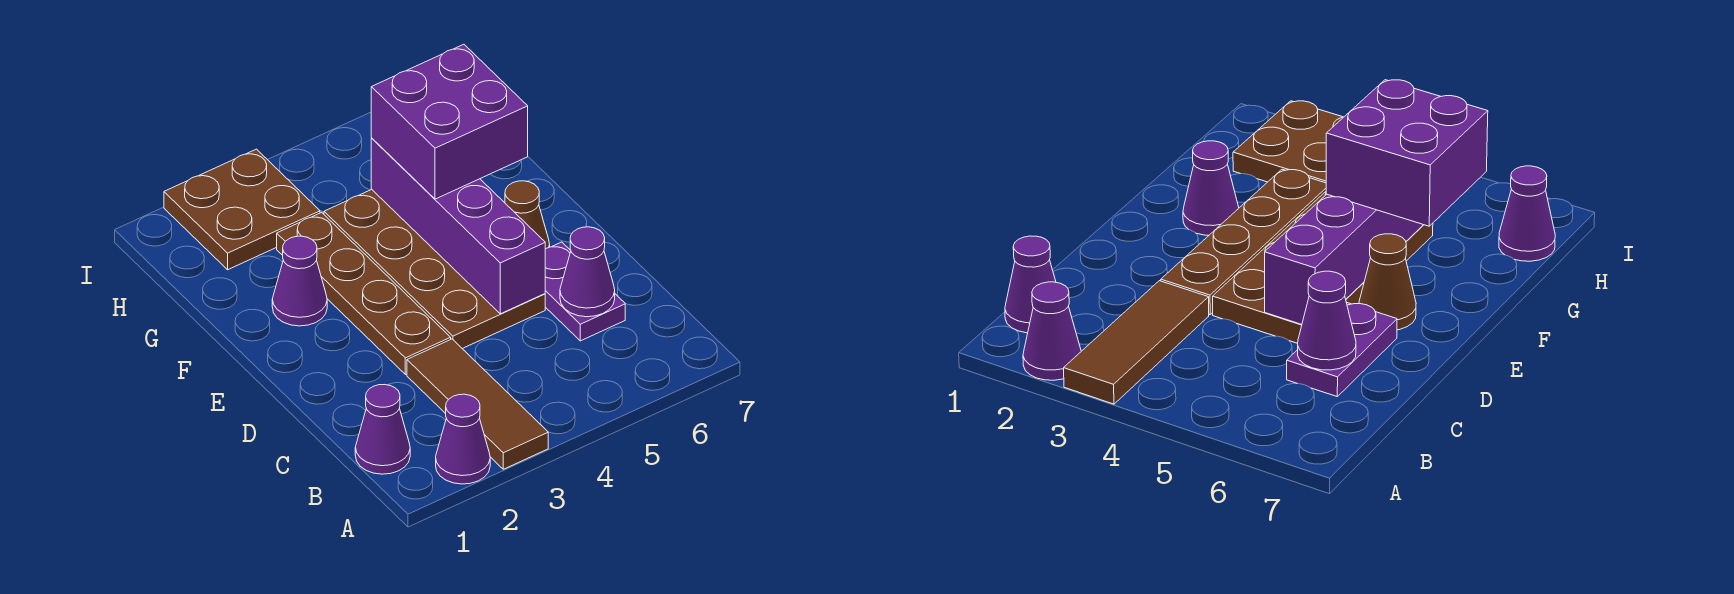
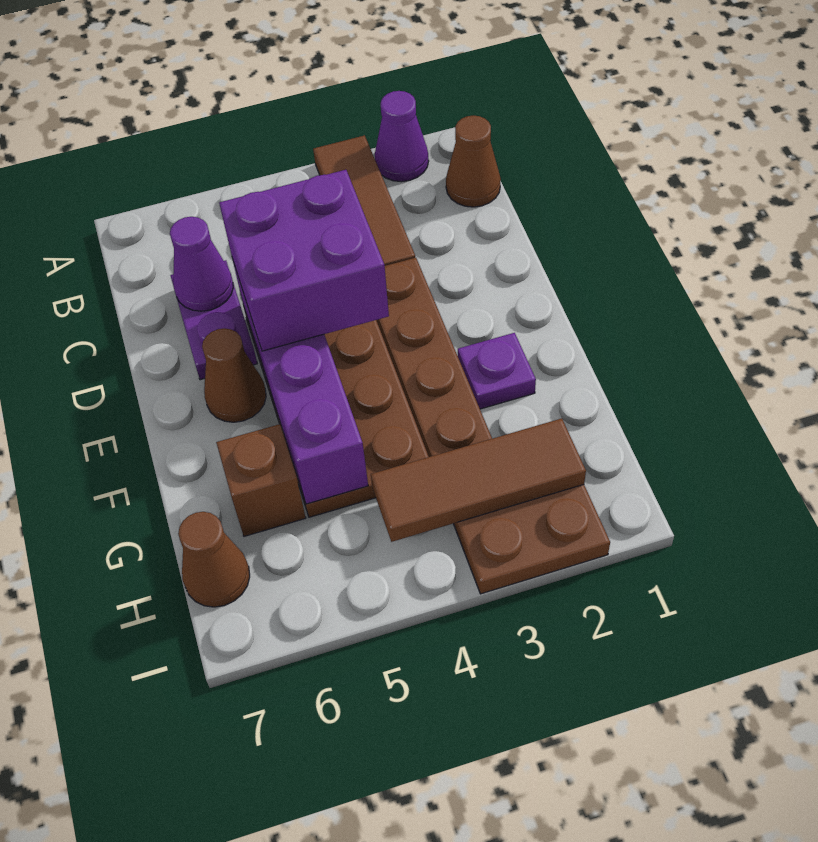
purple cone B1 level 1 -> brown cone B1 level 1
purple cone F2 level 1 -> purple plate F2 level 1
purple brick F5:G6 level 3 -> purple brick D4:E5 level 3
none -> brown brick G6 level 1
none -> brown tile H2:H4 level 2
purple cone H7 level 1 -> brown cone H7 level 1

